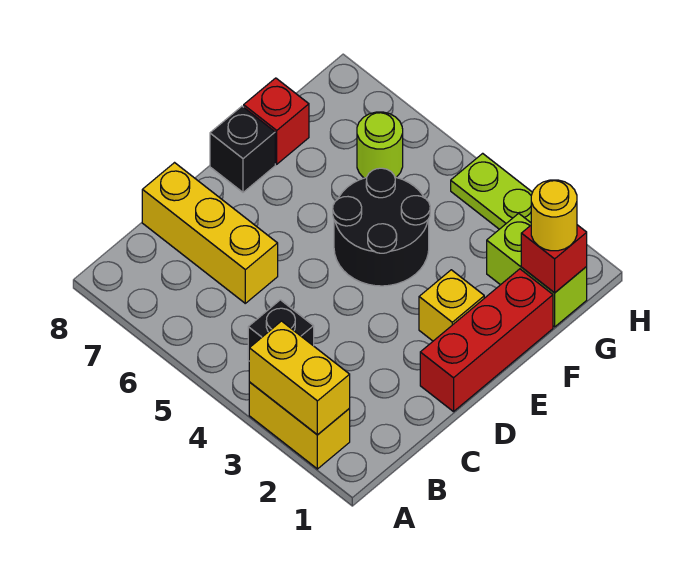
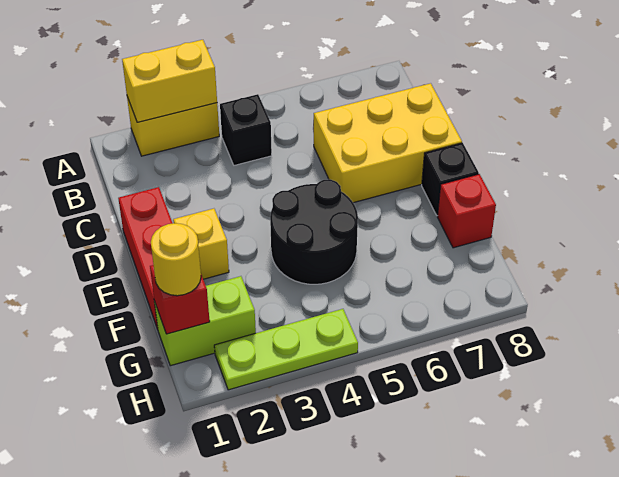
yellow brick C6:C8 level 1 -> yellow brick C6:D8 level 1
lime round brick G6 level 1 -> none

